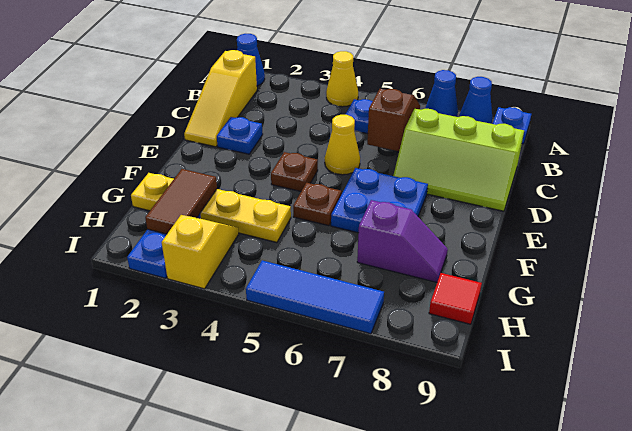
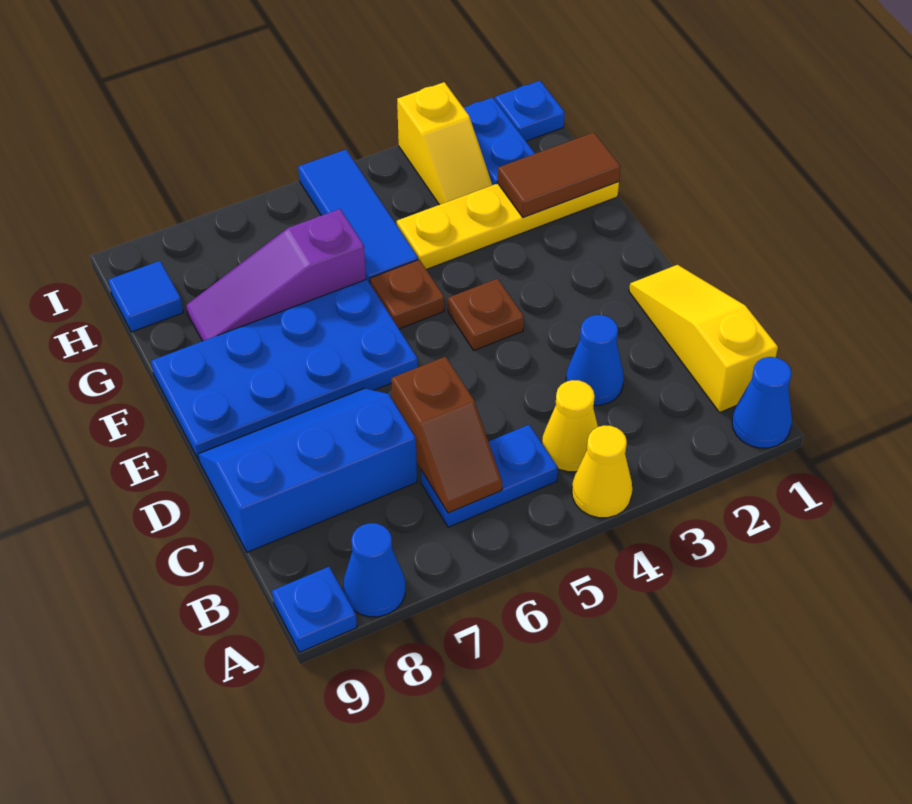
blue cone A7 level 1 -> blue cone C3 level 1
lime slope C7:D9 level 1 top C -> blue slope C7:D9 level 1 top C
blue plate D2 level 1 -> blue plate I1 level 1
yellow cone D5 level 1 -> yellow cone B4 level 1
blue plate E6:F7 level 1 -> blue plate E6:F9 level 1
brown tile G2:H2 level 2 -> brown tile G1:G2 level 2
purple slope G7:G8 level 1 top 7 -> purple slope G6:G8 level 1 top 6
red tile H9 level 1 -> blue tile H9 level 1
blue tile I5:I7 level 1 -> blue tile G5:I5 level 1

